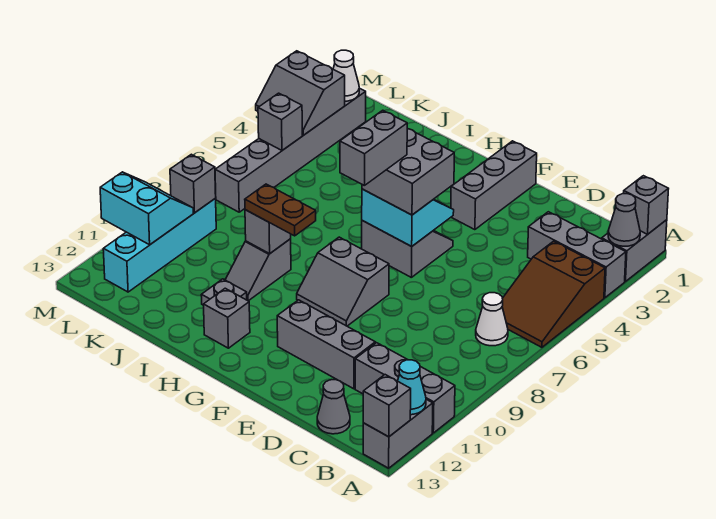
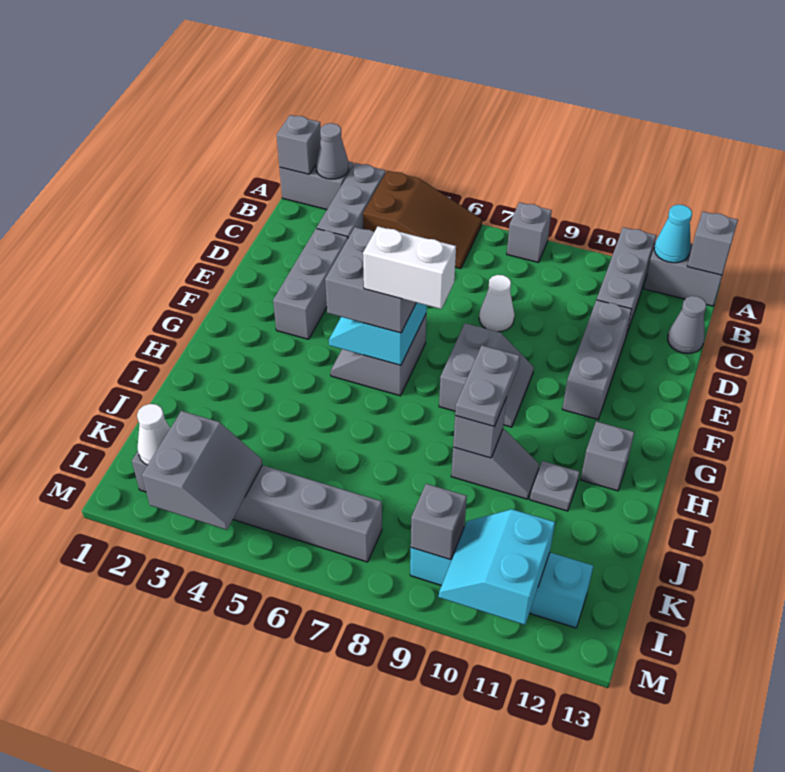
white cone B7 level 1 -> white cone D8 level 1
grey brick F1:F3 level 1 -> grey brick D3:F3 level 1
grey brick G6:G7 level 4 -> white brick G6:G7 level 4
brown plate H9:I9 level 3 -> grey plate H9:I9 level 3
grey brick L5 level 2 -> grey brick A8 level 1

